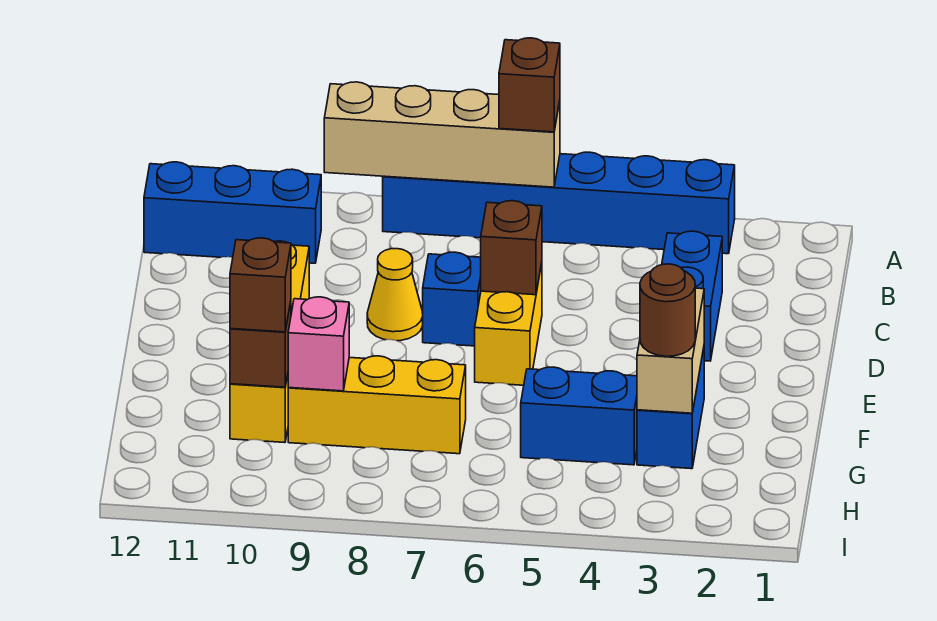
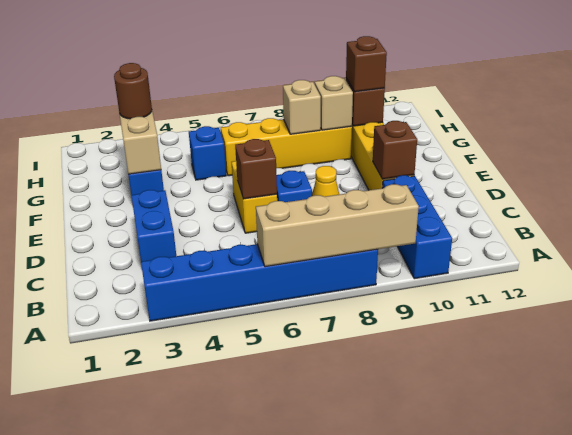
brown brick A6 level 3 -> brown brick D10 level 2
blue brick B10:B12 level 1 -> blue brick A10:C10 level 1
blue brick G4:G5 level 1 -> blue brick G5 level 1
yellow brick G7:G9 level 1 -> yellow brick G6:G9 level 1
none -> tan brick G8 level 2
pink brick G9 level 2 -> tan brick G9 level 2

